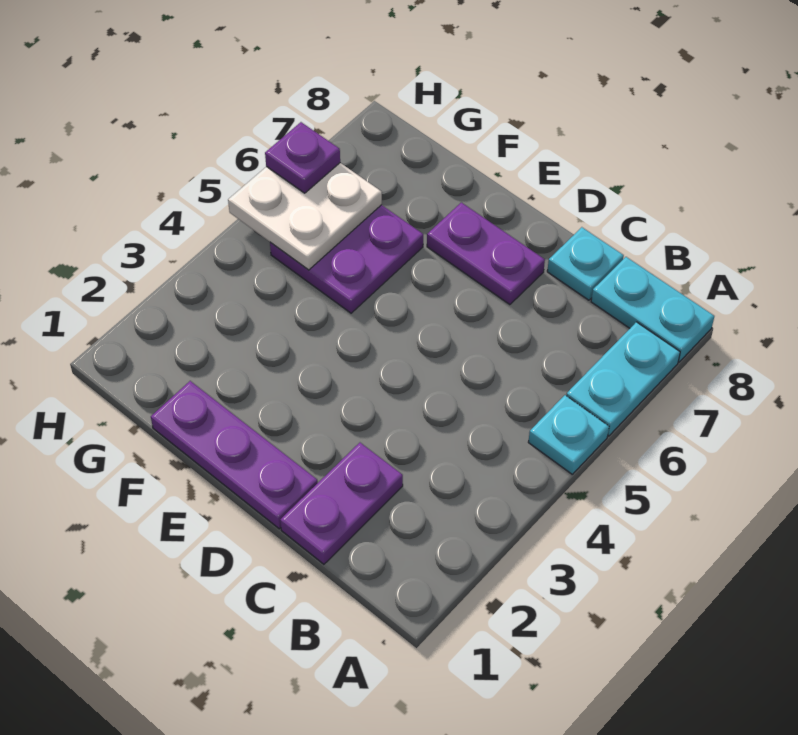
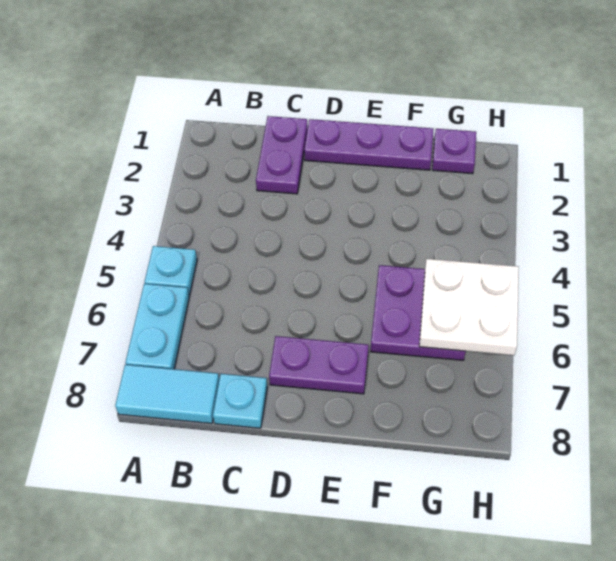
cyan plate A8:B8 level 1 -> cyan tile A8:B8 level 1
purple plate H6 level 3 -> purple plate G1 level 1

